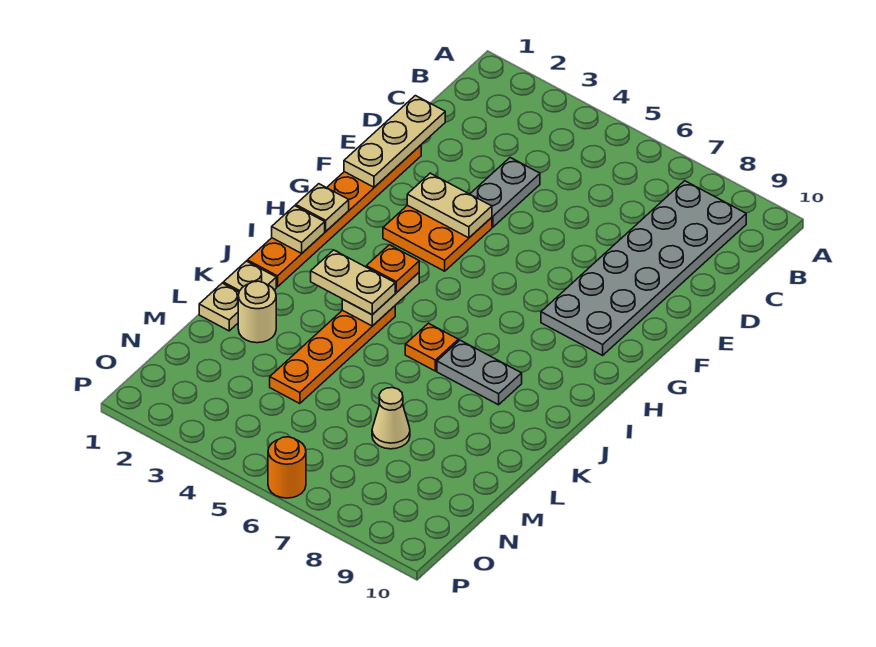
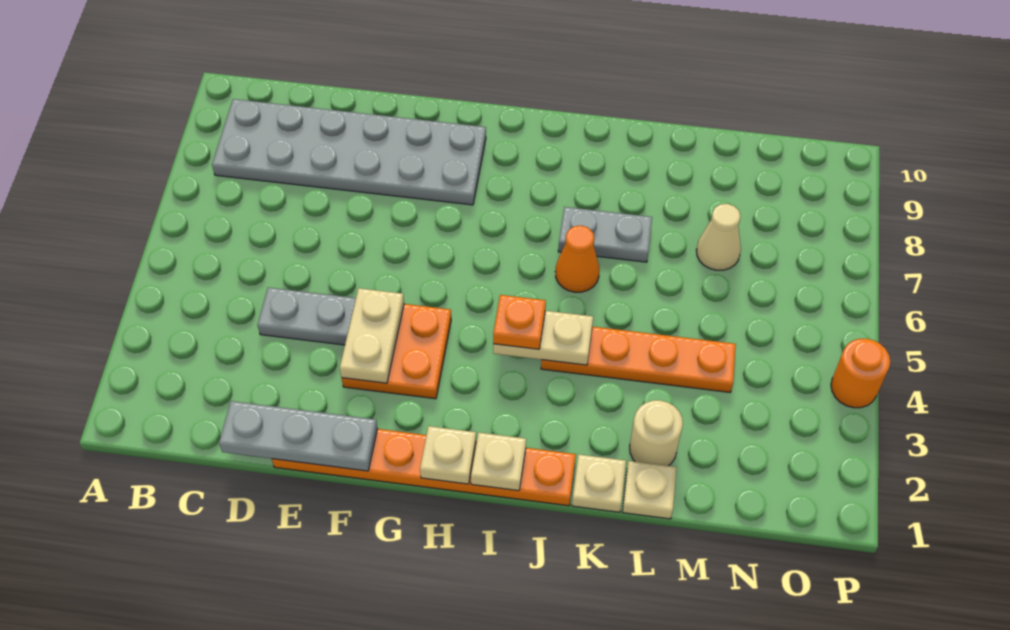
tan plate D1:F1 level 2 -> grey plate D1:F1 level 2
tan plate J3:J4 level 3 -> none
orange plate J6 level 1 -> orange cone J6 level 1
grey plate J7:J8 level 1 -> grey plate J7:K7 level 1
orange round brick P6 level 1 -> orange round brick P4 level 1

